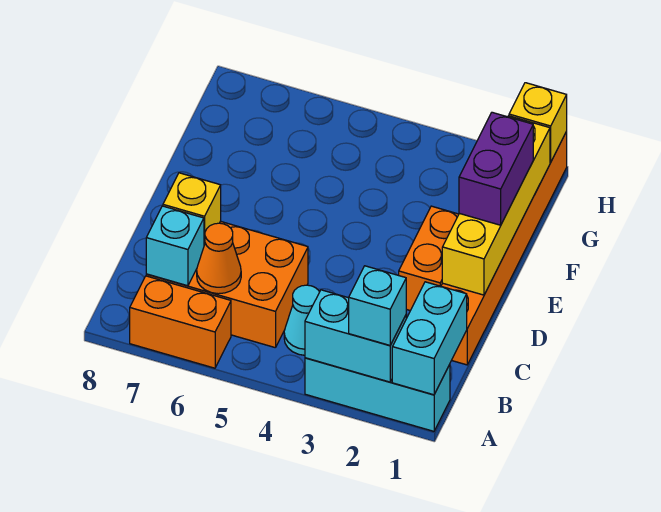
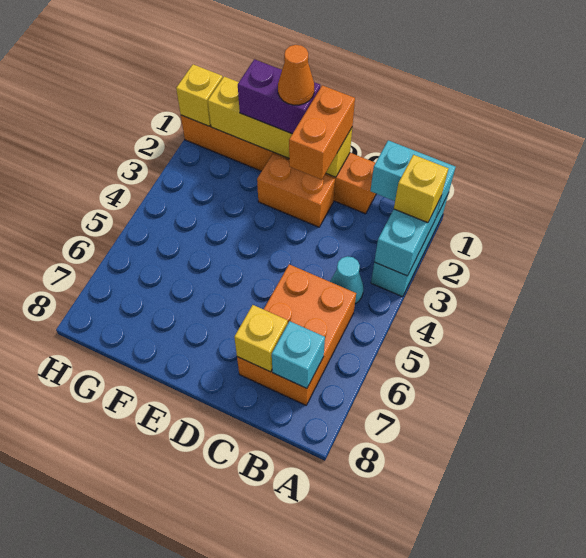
cyan brick A2 level 3 -> yellow brick A2 level 3
orange brick A6:A7 level 1 -> orange brick D1:D2 level 3
orange cone B6 level 2 -> orange cone E1 level 4

